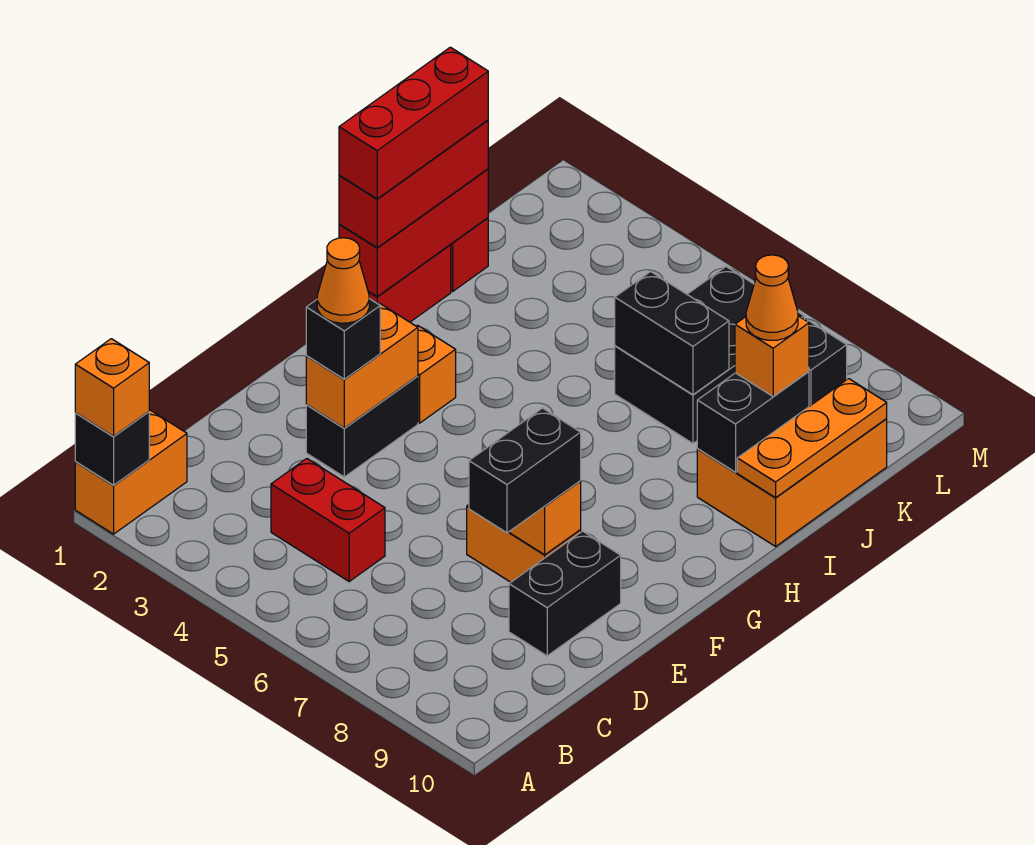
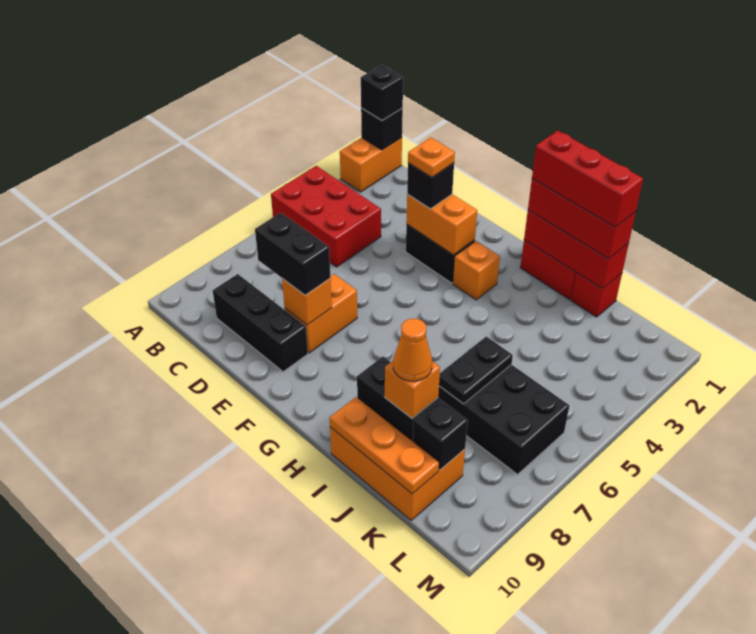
orange brick A1:B1 level 1 -> orange brick A1:A2 level 1
orange brick A1 level 3 -> black brick A1 level 3
red brick C4:C5 level 1 -> red brick A4:C5 level 1
black brick D9:E9 level 1 -> black brick C9:E9 level 1
orange cone E3 level 4 -> orange plate E3 level 4
black brick J6:J7 level 2 -> black plate J6:J7 level 2

